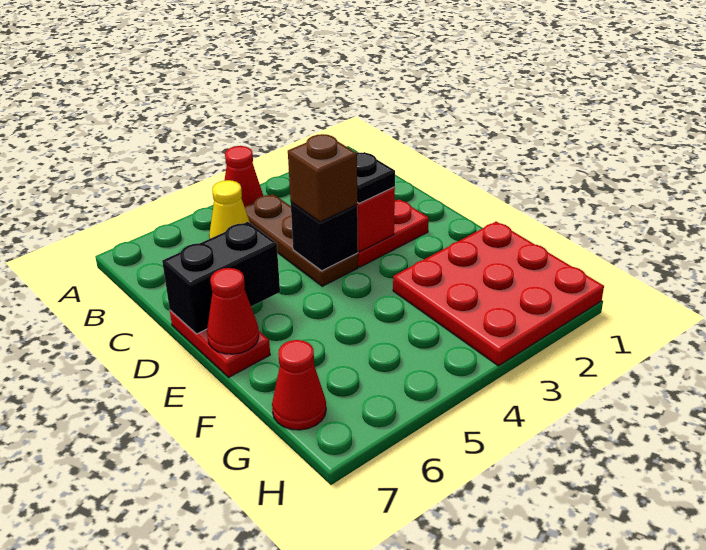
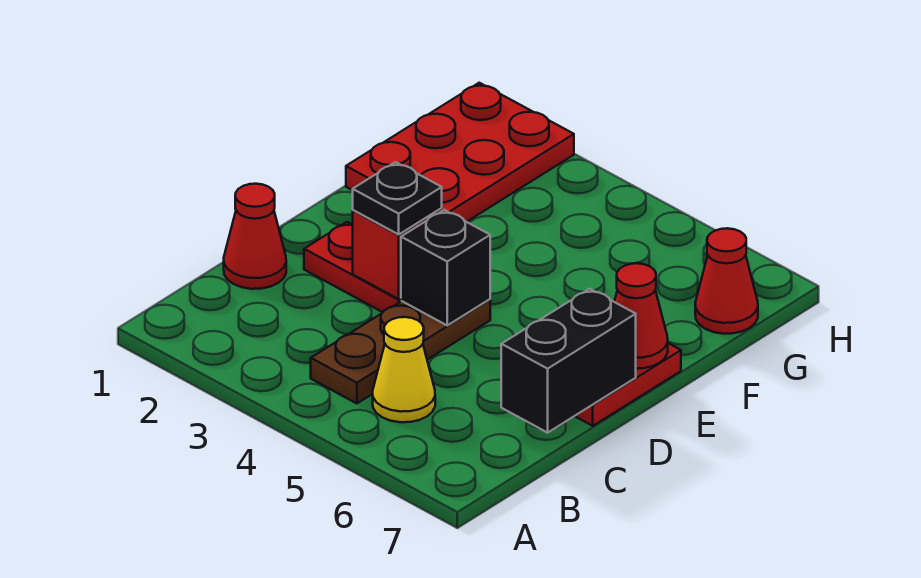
red cone A4 level 1 -> red cone C1 level 1
brown brick D4 level 3 -> none
black brick D6:D7 level 2 -> black brick C7:D7 level 2
red plate F1:H3 level 1 -> red plate F1:H2 level 1

